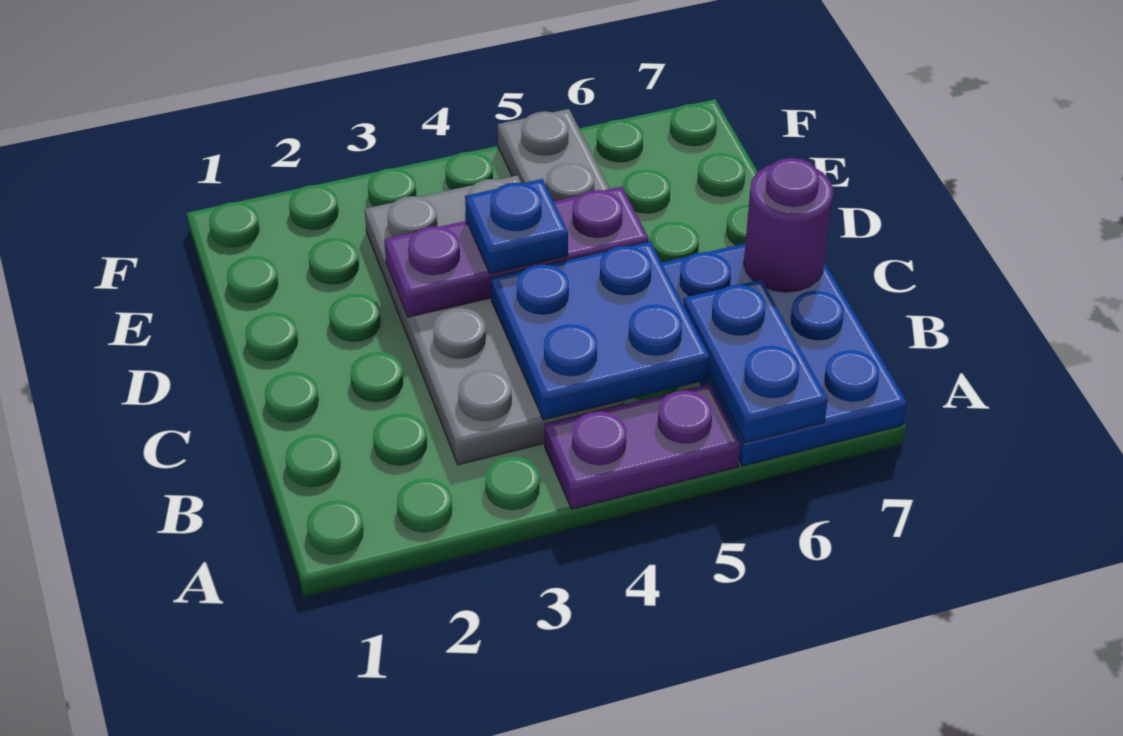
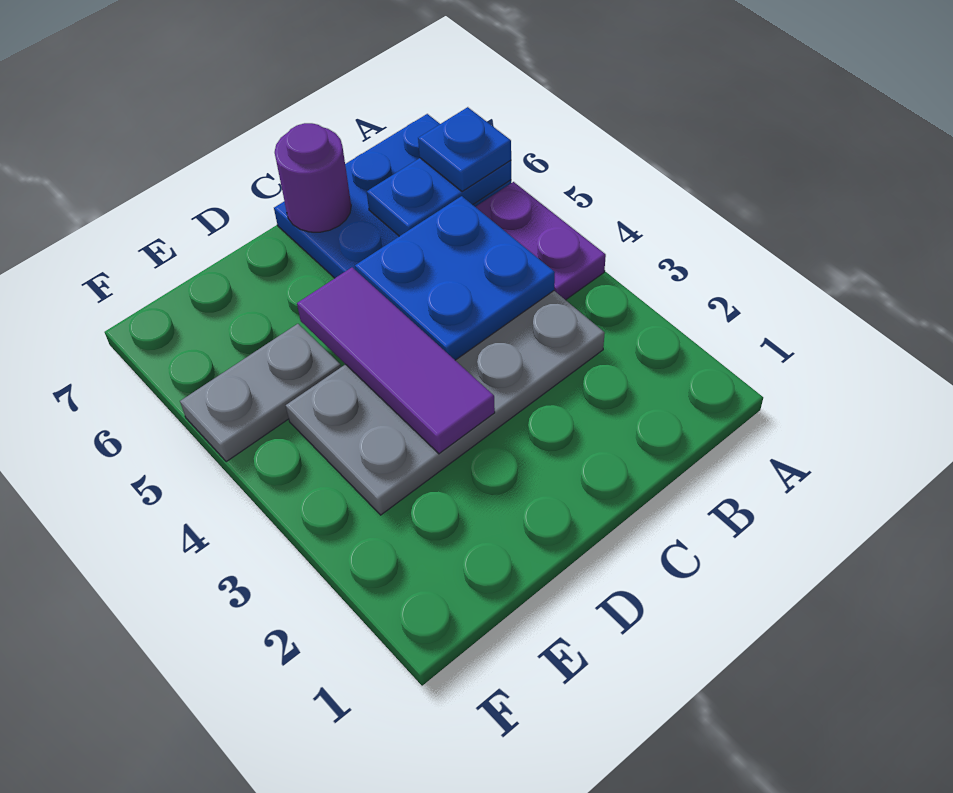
purple plate D3:D5 level 2 -> purple tile D3:D5 level 2
blue plate D4 level 3 -> blue plate A6 level 3

